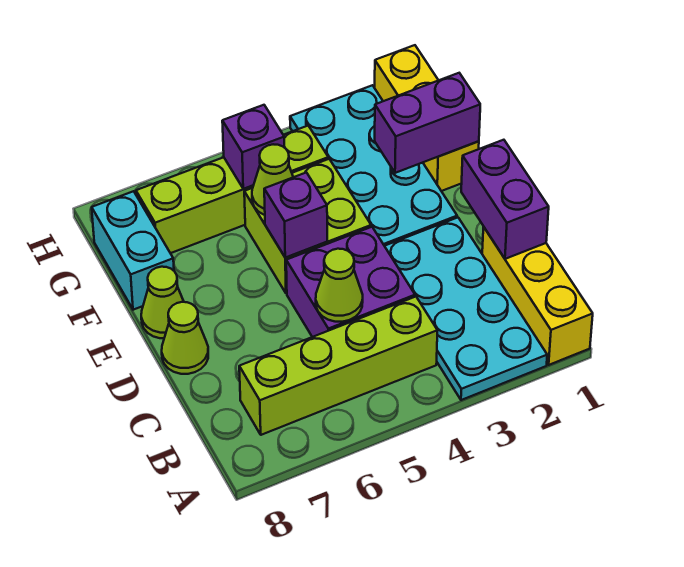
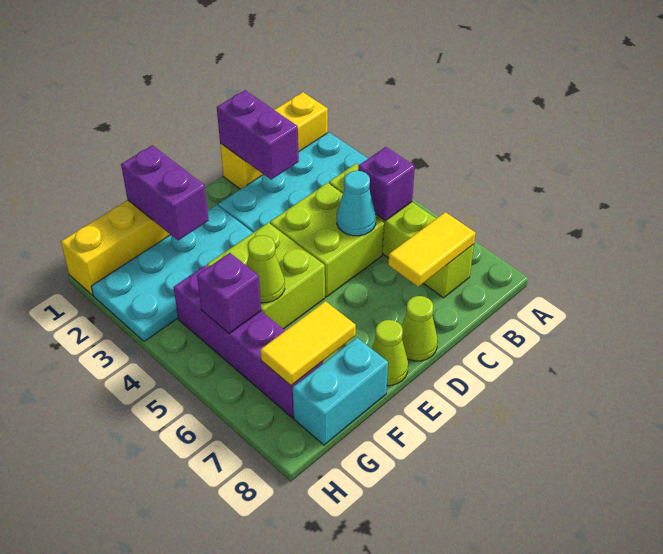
none -> yellow tile B7:C7 level 2
purple brick C1:D1 level 2 -> purple brick C1:C2 level 2
purple brick C4:D5 level 1 -> lime brick C4:D5 level 1
lime cone C5 level 2 -> cyan cone C5 level 2
purple brick E5 level 2 -> purple brick B5 level 2
none -> yellow tile F7:G7 level 2
lime brick G4:G7 level 1 -> purple brick G4:G7 level 1

